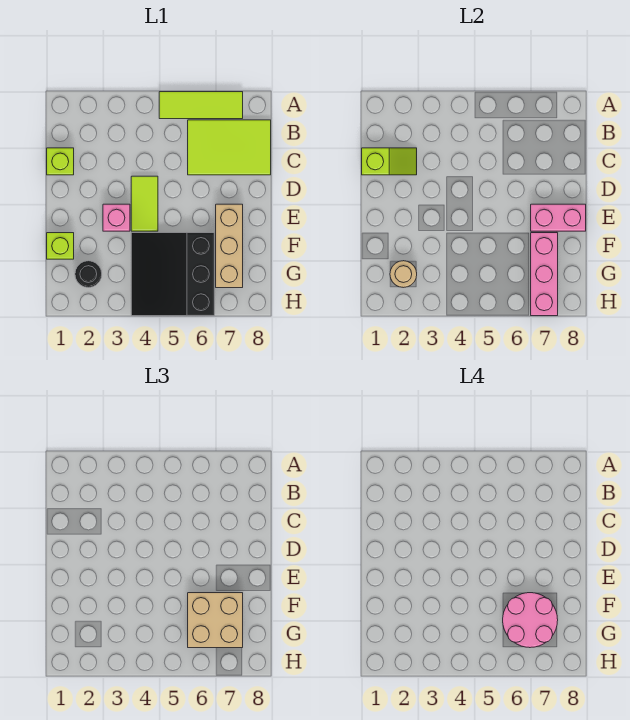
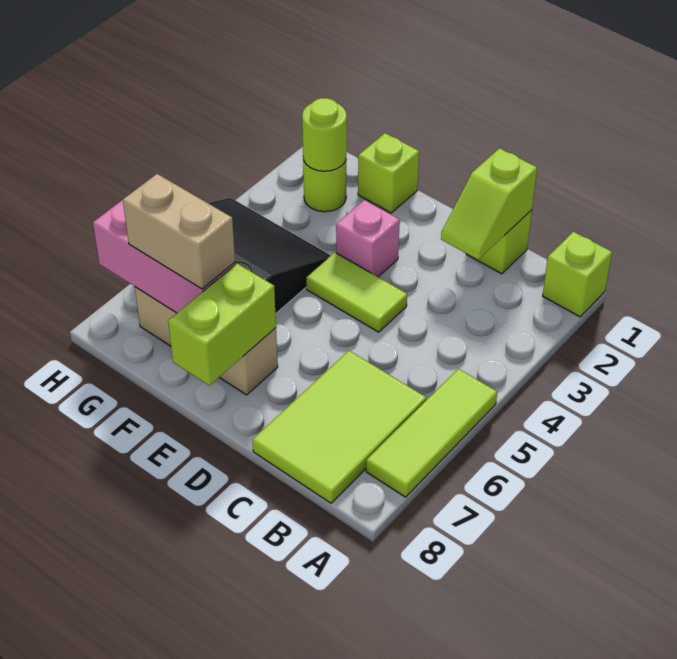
none -> lime brick A1 level 1
pink brick E7:E8 level 2 -> lime brick E7:E8 level 2
tan brick F6:G7 level 3 -> tan brick F7:G7 level 3
pink round brick F6:G7 level 4 -> none
black round brick G2 level 1 -> lime round brick G2 level 1
tan round brick G2 level 2 -> lime round brick G2 level 2

